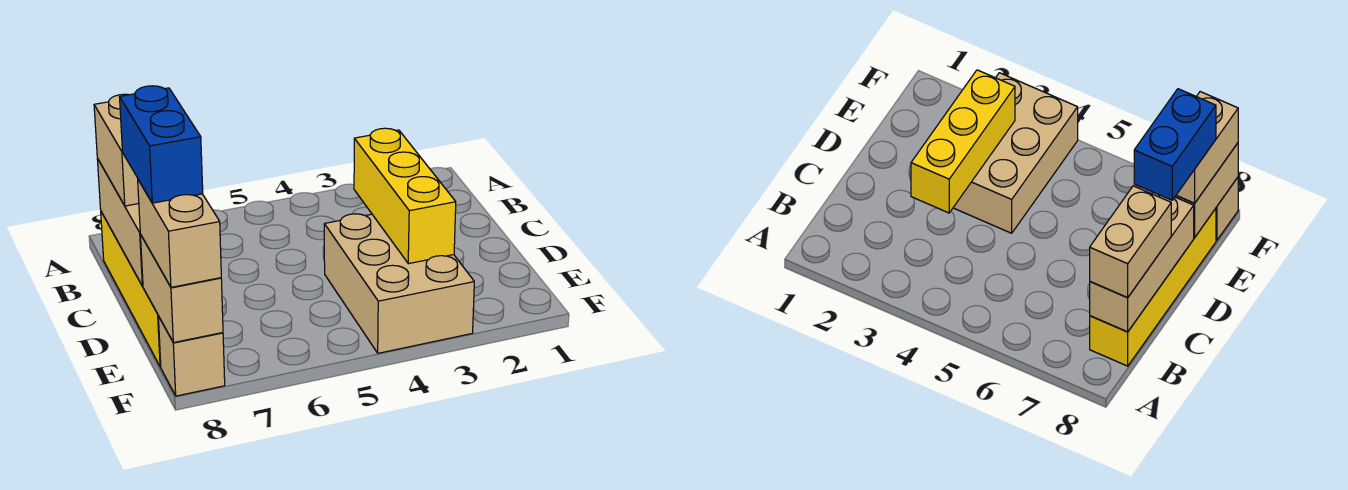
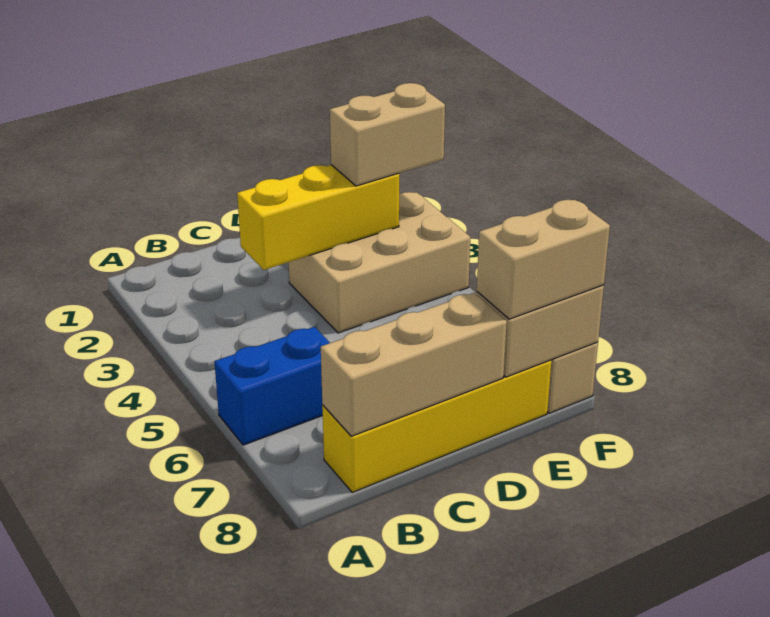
tan brick B8:C8 level 3 -> tan brick E3:F3 level 3
blue brick D8:E8 level 4 -> blue brick A6:B6 level 1

